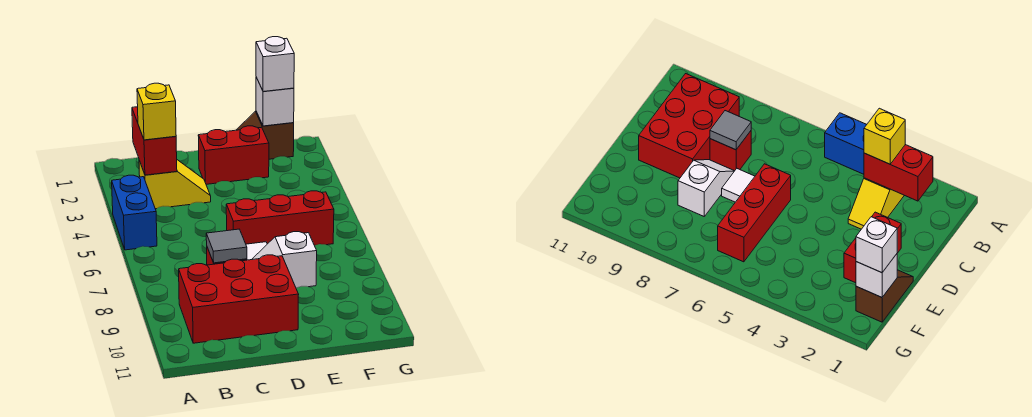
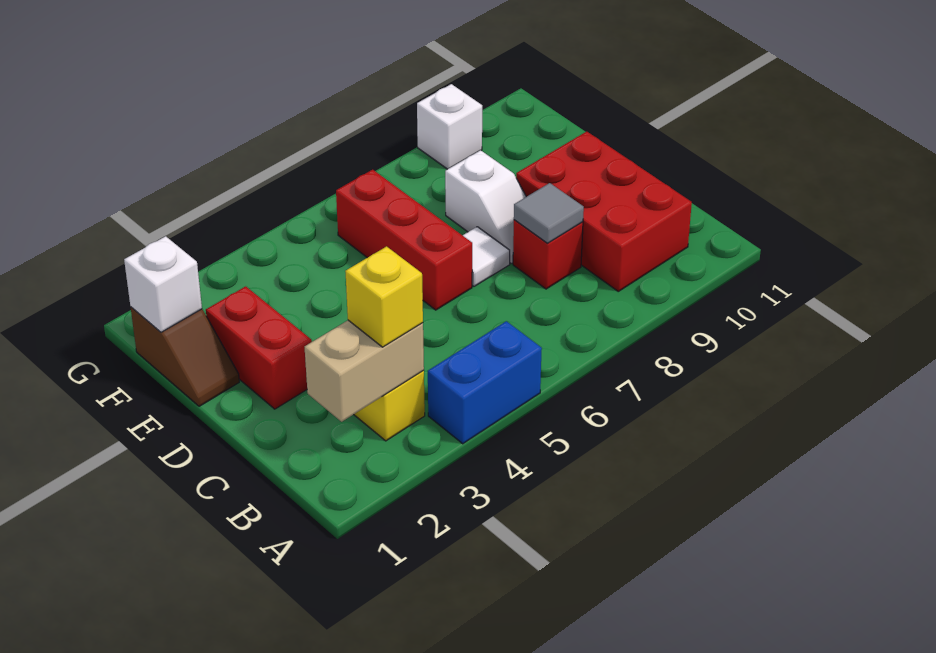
red brick B2:B3 level 2 -> tan brick B2:B3 level 2
white brick F1 level 3 -> white brick G9 level 1

